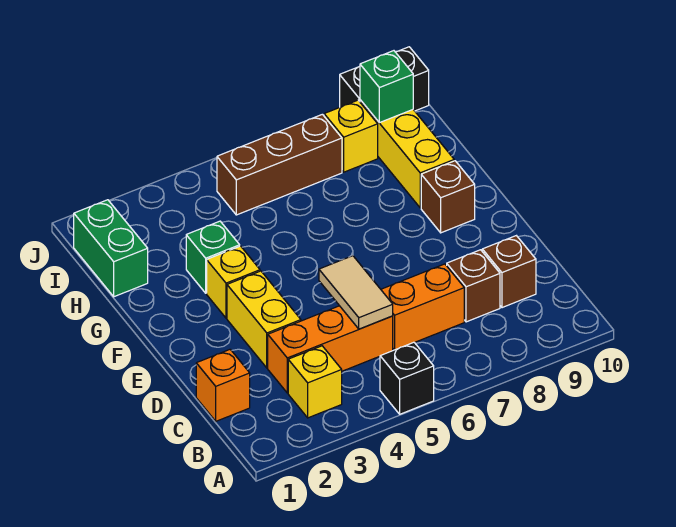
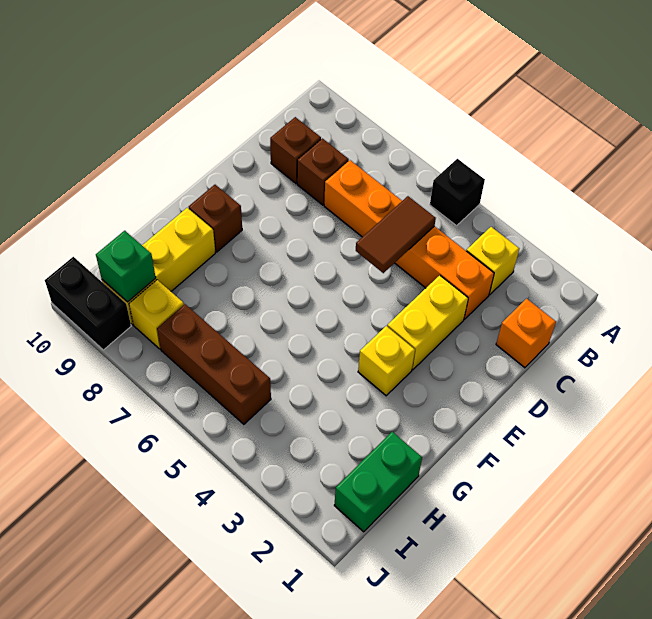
tan tile C5:D5 level 2 -> brown tile C5:D5 level 2
green brick G3 level 1 -> none

